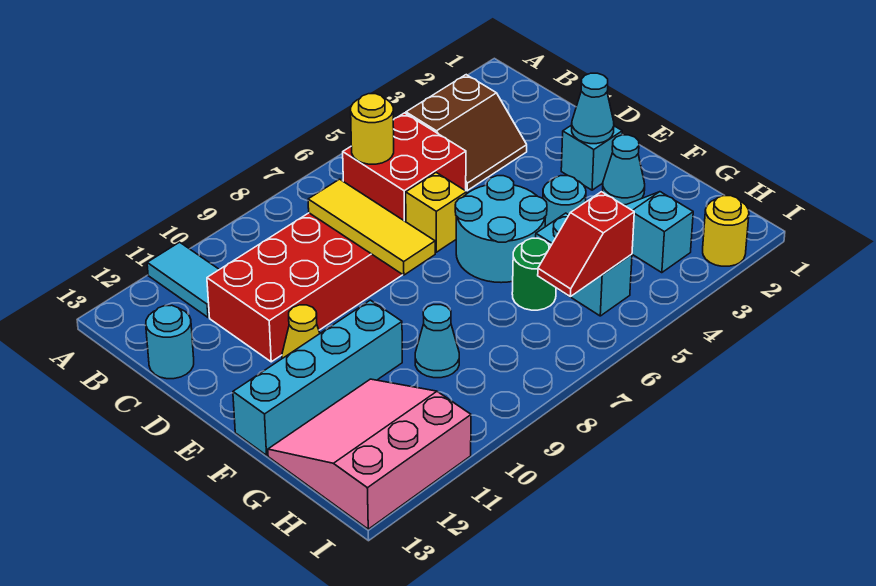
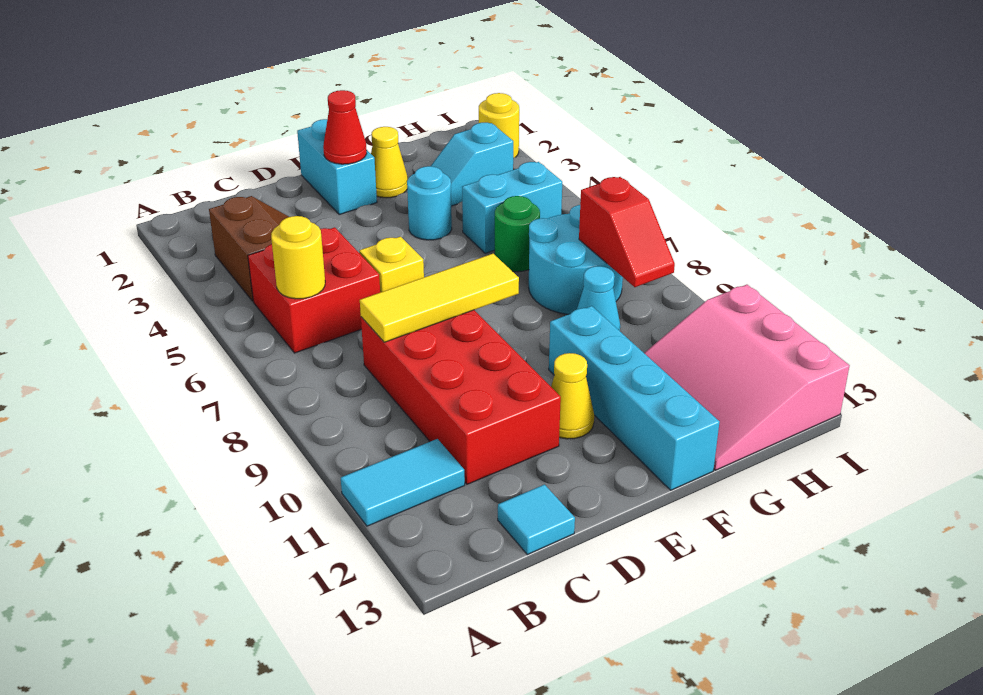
cyan round brick C13 level 1 -> cyan tile C13 level 1
cyan brick E2 level 1 -> cyan brick E1:E2 level 1
cyan cone E2 level 2 -> red cone E2 level 2
cyan round brick E5:F6 level 1 -> cyan round brick G7:H8 level 1
cyan cone F2 level 1 -> yellow cone F2 level 1
red slope H5:H6 level 2 top 5 -> red slope H8:H9 level 2 top 8

